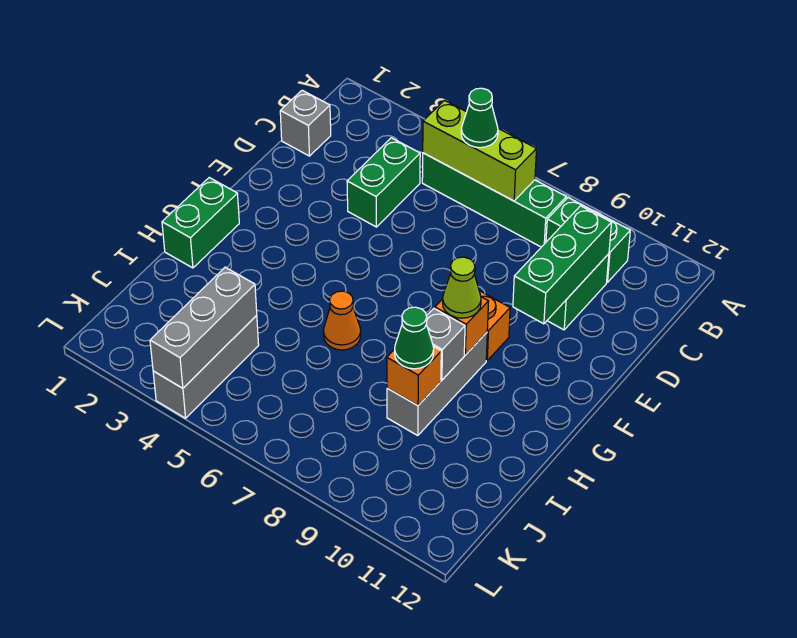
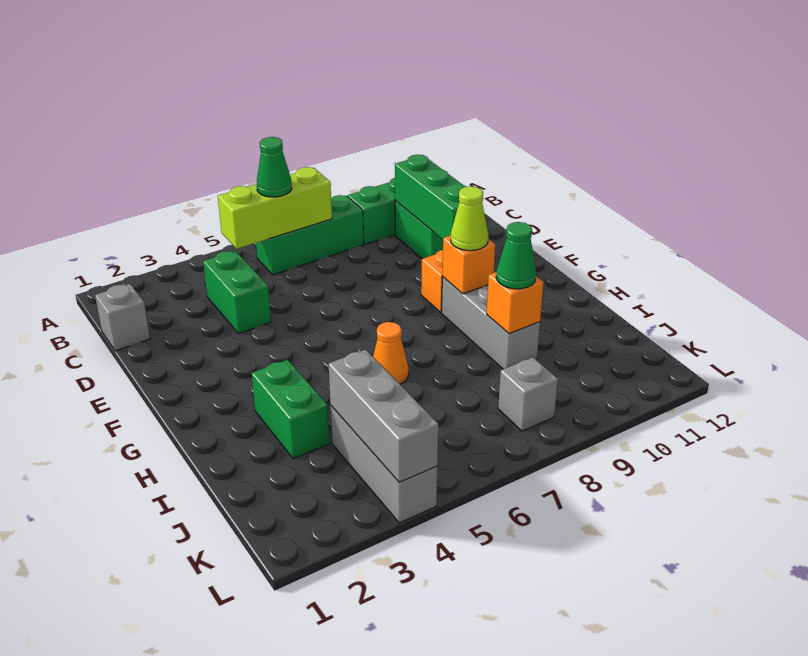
green brick B5:B8 level 1 -> green brick B6:B8 level 1
green brick G1:H1 level 1 -> green brick H3:I3 level 1
grey brick H9 level 2 -> grey brick K8 level 1

